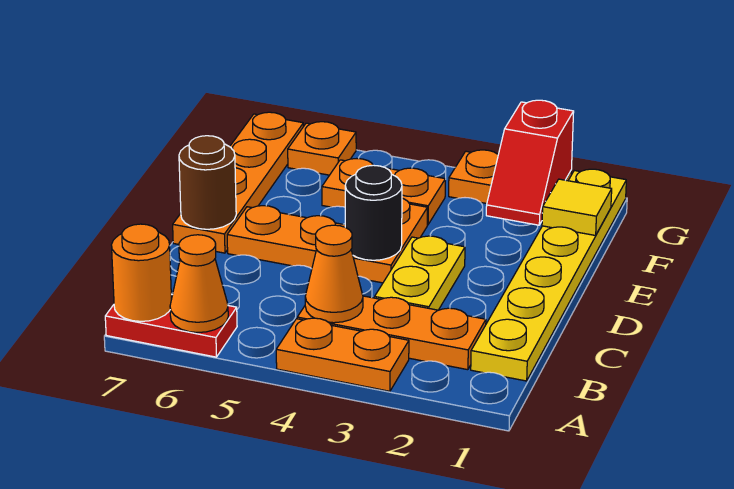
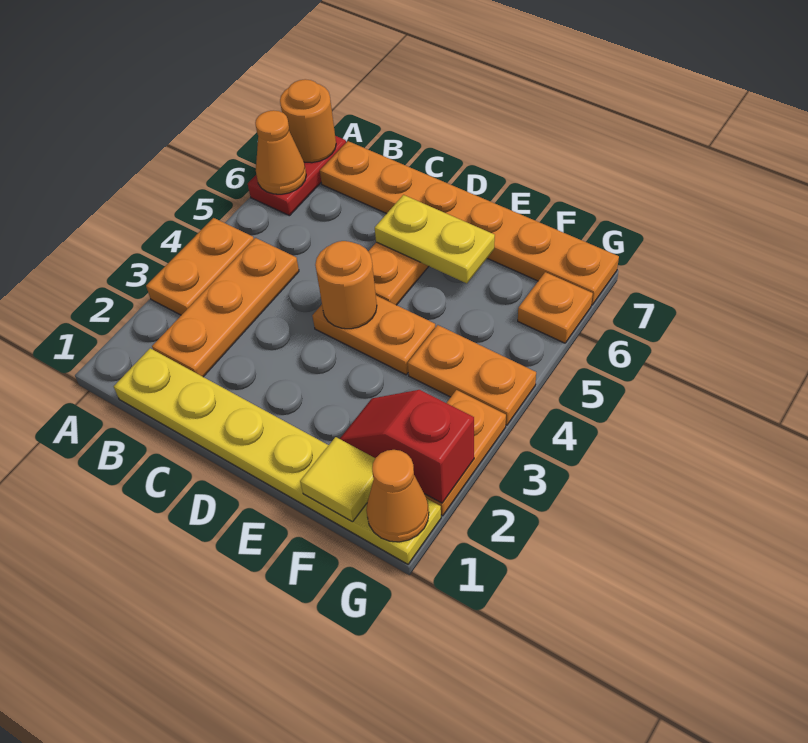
orange cone B4 level 2 -> orange cone G1 level 2
yellow plate C3:D3 level 1 -> yellow plate D6:E6 level 2
black round brick D4 level 2 -> orange round brick D4 level 2
orange plate D7:G7 level 1 -> orange plate B7:G7 level 1
brown round brick D7 level 2 -> none
orange plate F4:F5 level 1 -> orange plate F4:G4 level 1

